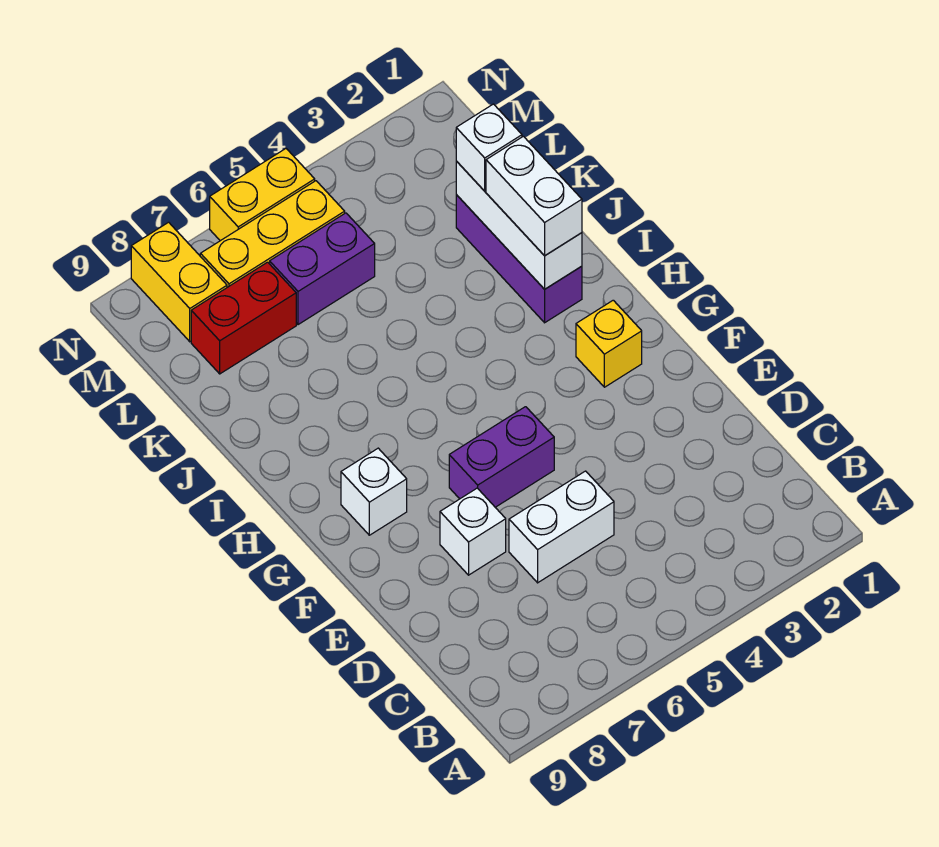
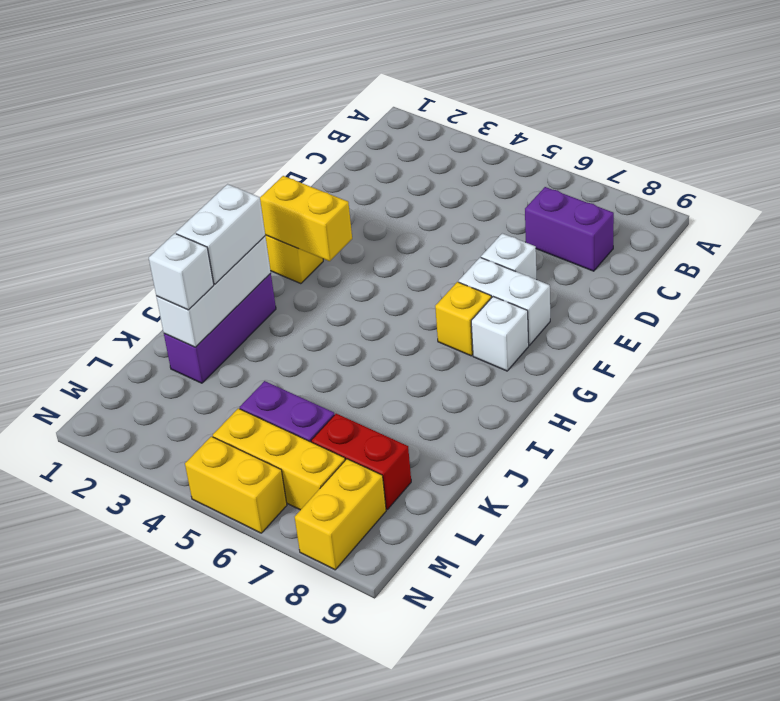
white brick D5:D6 level 1 -> white brick F7:F8 level 1
purple brick F5:F6 level 1 -> purple brick C7:C8 level 1
none -> yellow brick G2:G3 level 2
none -> yellow brick G7 level 1

